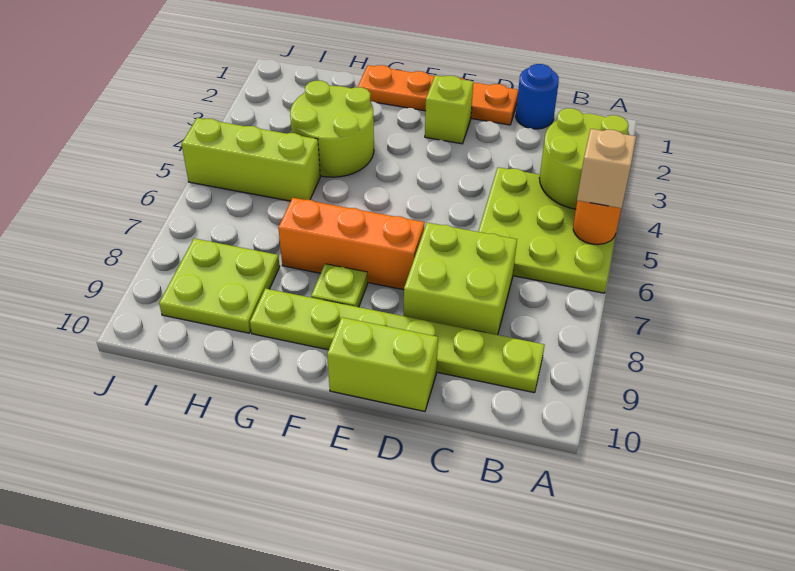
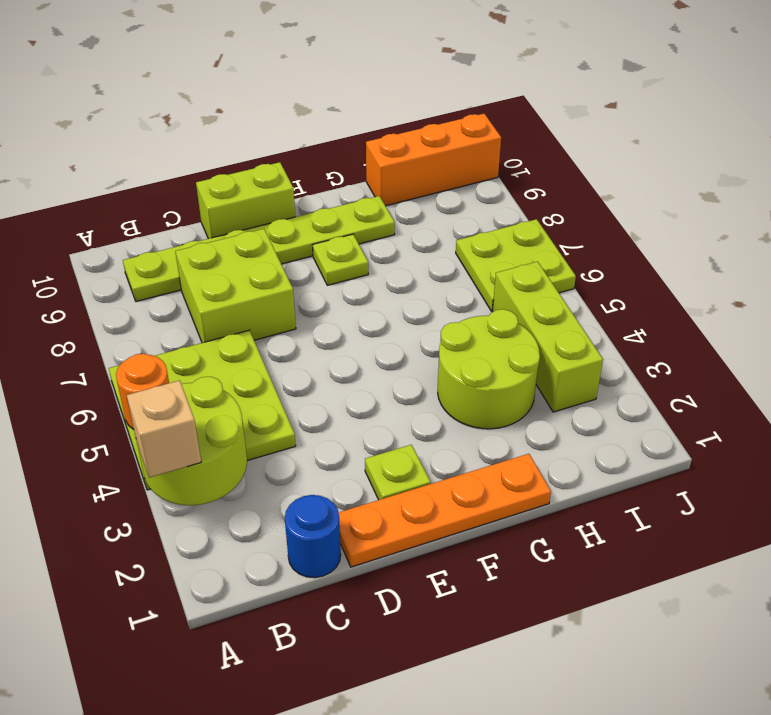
tan brick A5 level 3 -> tan brick A3 level 3
lime brick E2 level 1 -> lime plate E2 level 1
orange brick E7:G7 level 1 -> orange brick H10:J10 level 1
lime brick H5:J5 level 1 -> lime brick I3:I5 level 1
lime plate H8:I9 level 1 -> lime plate I6:J7 level 1

